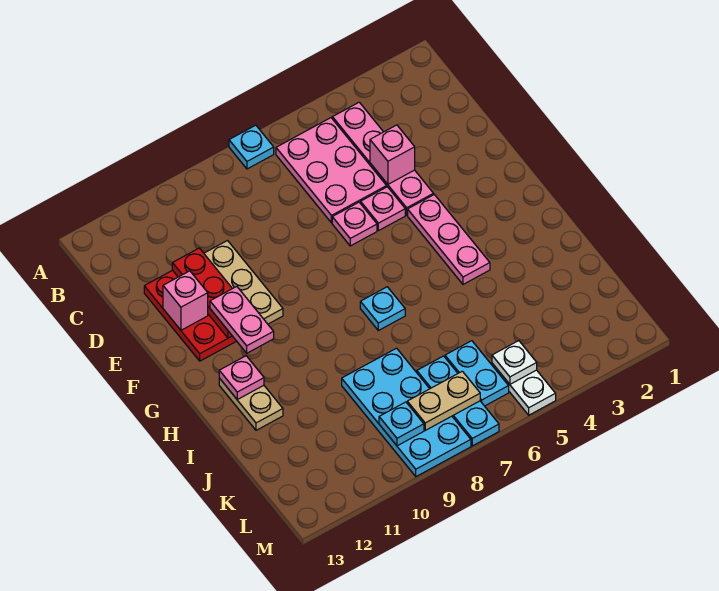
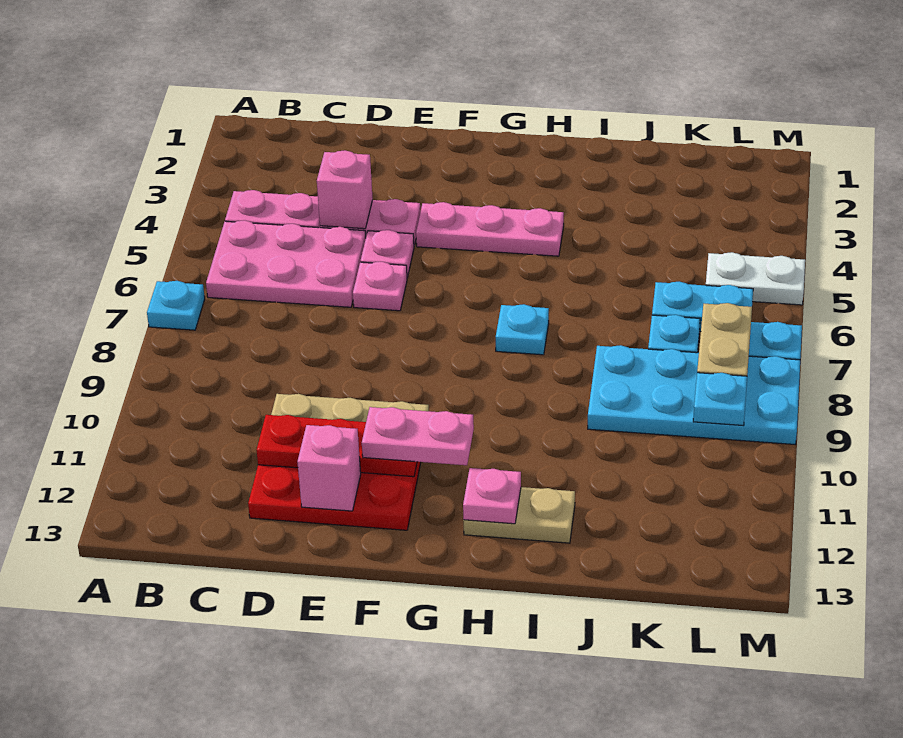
white plate L5 level 2 -> none

